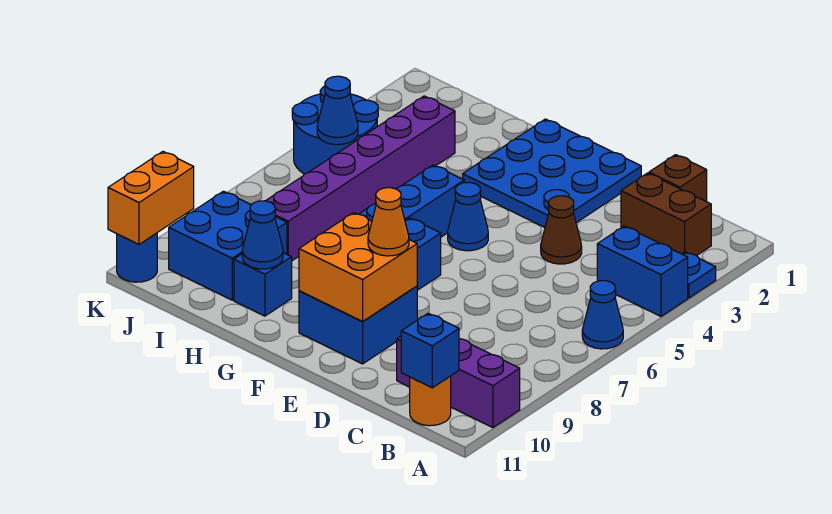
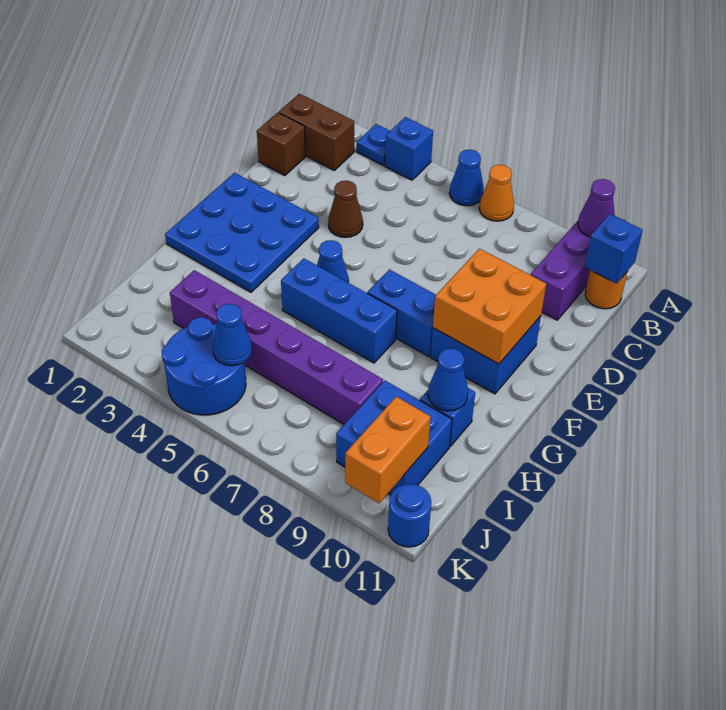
blue brick A4:B4 level 1 -> blue brick A4 level 1
none -> purple cone A10 level 2
brown brick B2:C2 level 1 -> brown brick B1:B2 level 1
orange cone E9 level 3 -> orange cone A7 level 1
orange brick K10:K11 level 2 -> orange brick J10:K10 level 2

